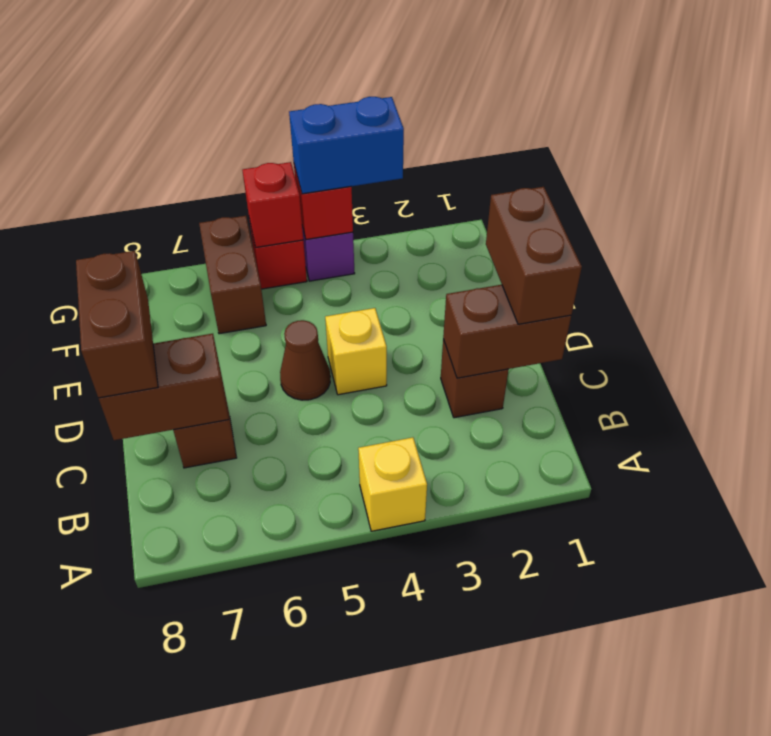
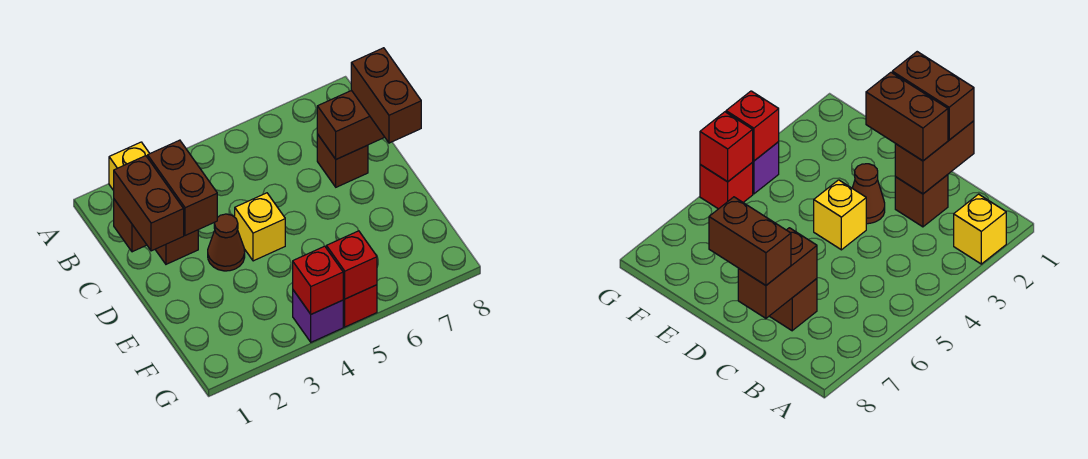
yellow brick A4 level 1 -> yellow brick A2 level 1
brown cone D5 level 1 -> brown cone D3 level 1
brown brick F6:G6 level 1 -> brown brick C2:D2 level 3
blue brick G3:G4 level 3 -> none

